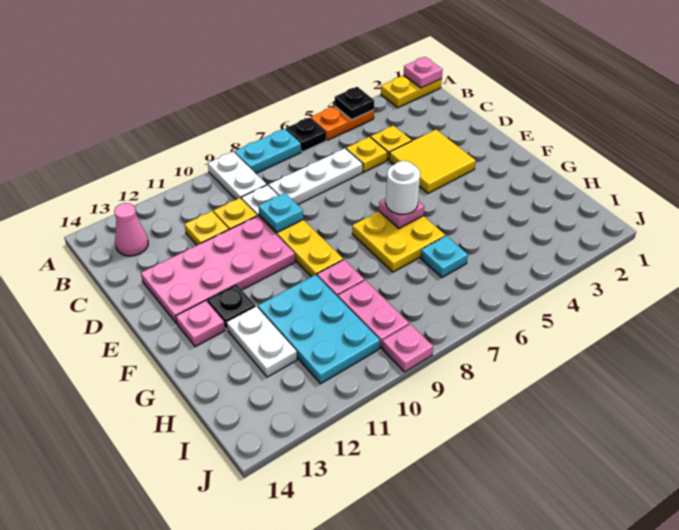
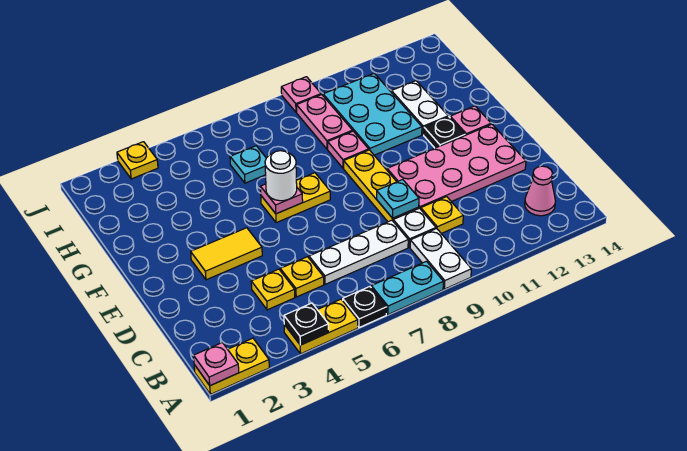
orange plate A4:A5 level 1 -> yellow plate A4:A5 level 1
yellow plate C11 level 1 -> yellow plate J3 level 1
yellow tile D3:E4 level 1 -> yellow tile E3:E4 level 1
yellow plate F6:G7 level 1 -> yellow plate F6:F7 level 1

